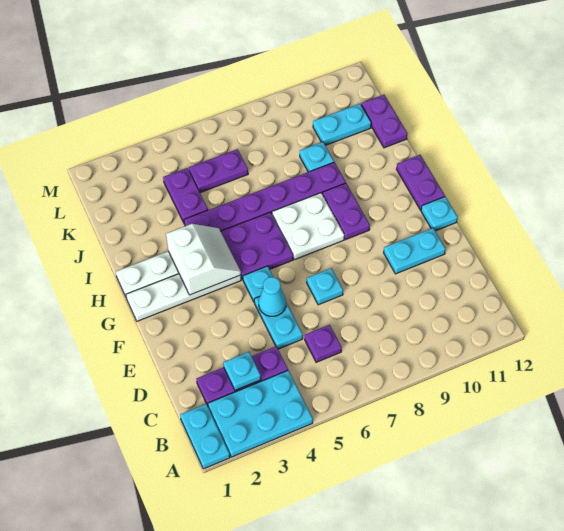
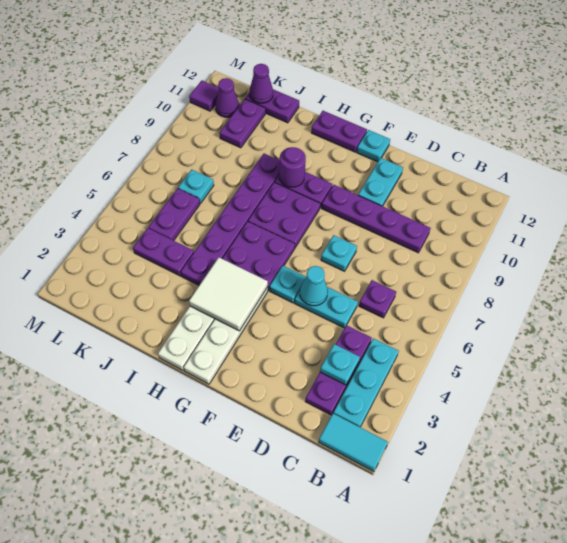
cyan plate A1:B1 level 1 -> cyan tile A1:B1 level 1
cyan plate A2:B4 level 1 -> cyan plate B2:B4 level 1
none -> purple plate C9:F9 level 1
white slope G3:H4 level 2 top 3 -> white tile G3:H4 level 2
white plate G7:H8 level 1 -> purple plate G7:H8 level 1
none -> purple round brick H9 level 2
cyan plate J9 level 1 -> cyan plate K7 level 1
cyan plate K10:K11 level 1 -> purple plate K10:K11 level 1
none -> purple cone K12 level 2
none -> purple cone L11 level 1
none -> purple tile M11 level 1

